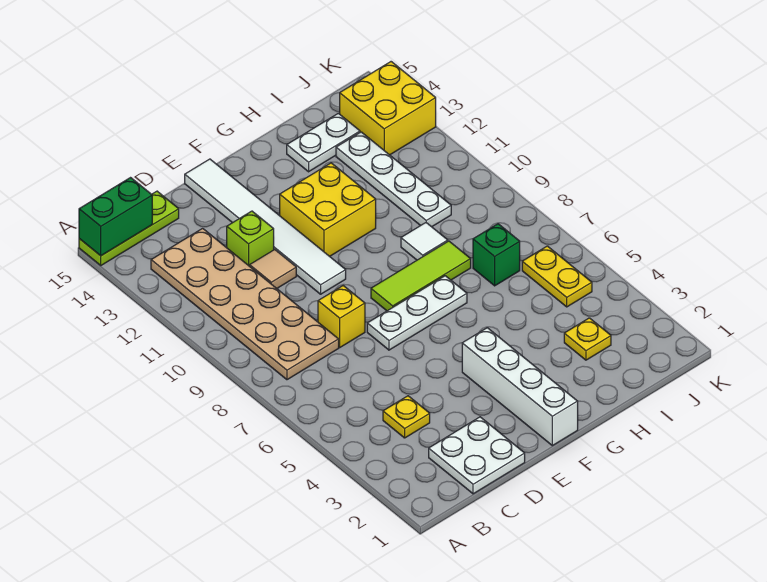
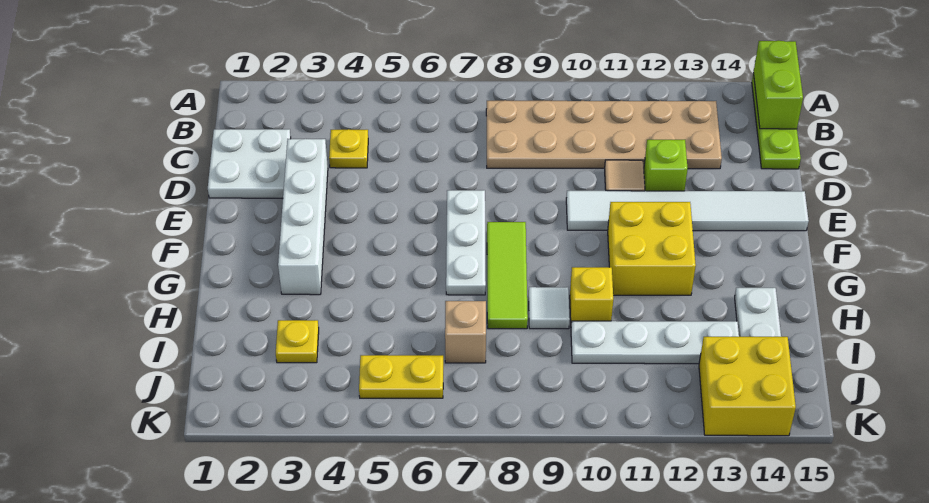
green brick A15:B15 level 2 -> lime brick A15:B15 level 2
yellow brick D8 level 1 -> yellow brick H10 level 1
white brick F1:F4 level 1 -> white brick D3:G3 level 1
green brick I7 level 1 -> tan brick I7 level 1

